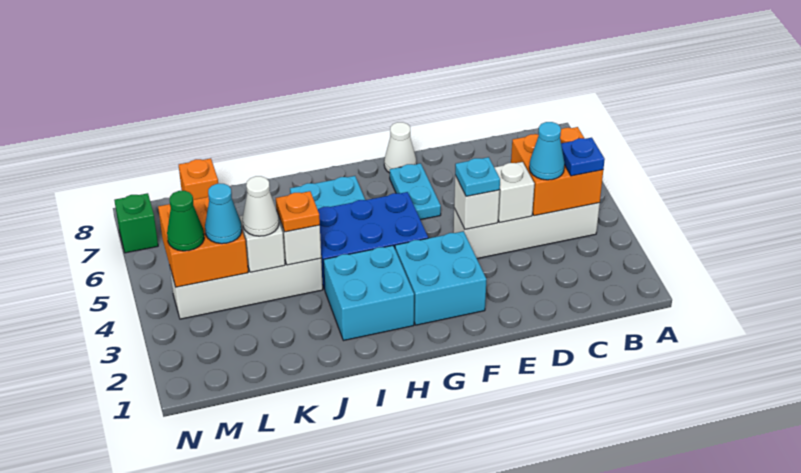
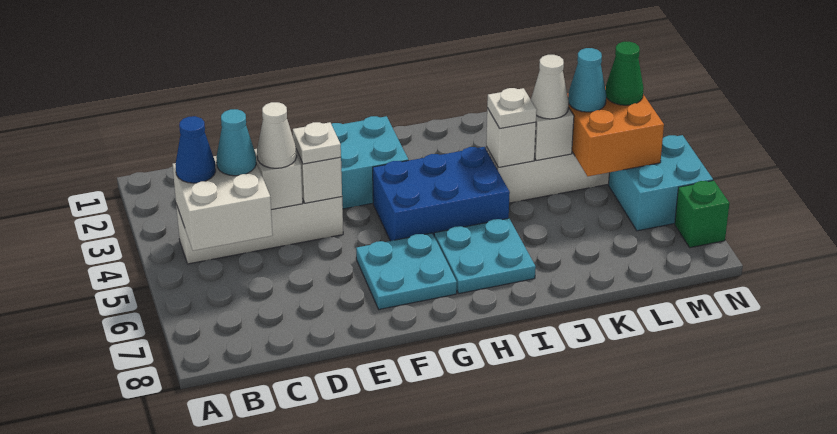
orange brick B4:C5 level 2 -> white brick B4:C5 level 2
blue plate B4 level 3 -> blue cone B4 level 3
cyan plate E4 level 3 -> white plate E4 level 3
cyan plate F6:F7 level 1 -> cyan plate F6:G7 level 1
white cone F8 level 1 -> white cone D4 level 3
cyan brick H2:I3 level 1 -> cyan brick M5:N6 level 1
orange plate J4 level 3 -> white plate J4 level 3
orange brick L8 level 1 -> none

